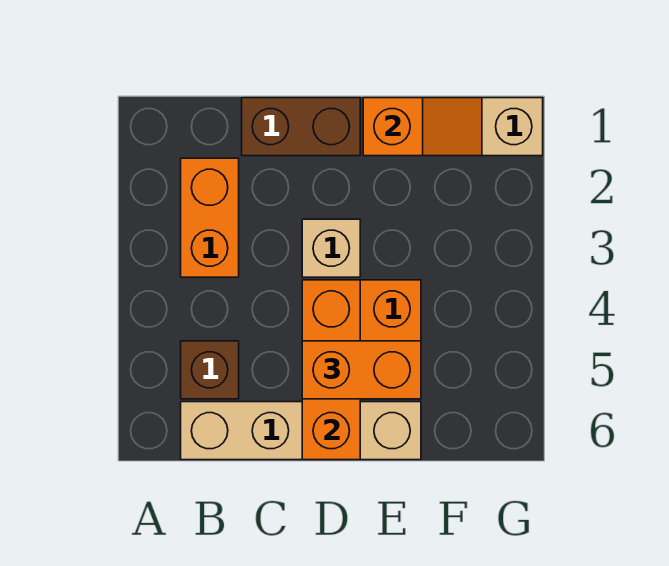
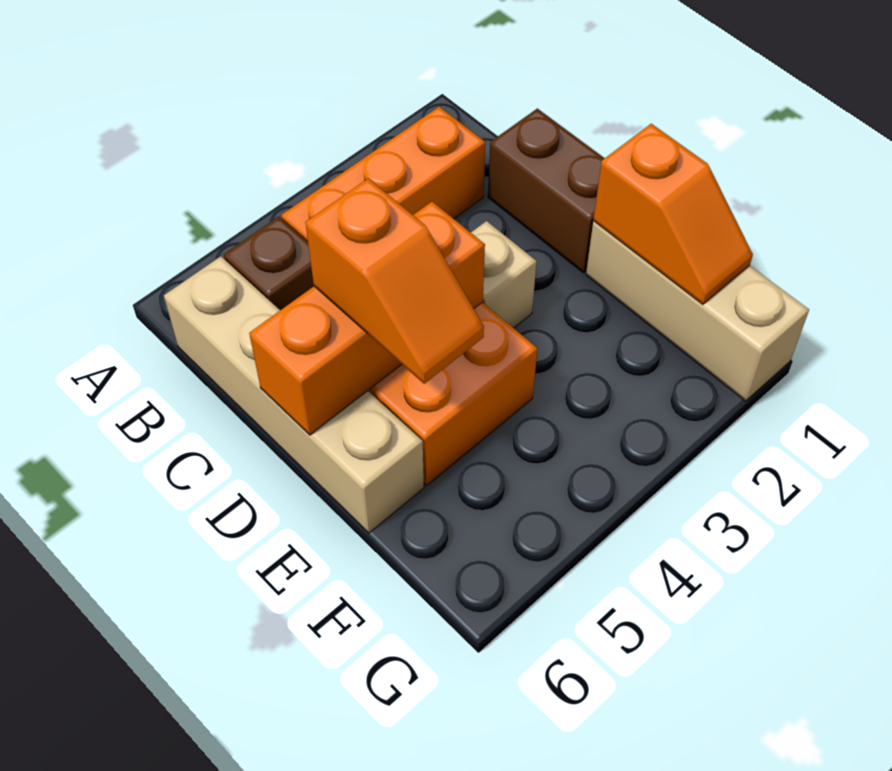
orange brick B2:B3 level 1 -> orange brick B2:B4 level 1
orange brick D5:E5 level 3 -> orange slope D5:E5 level 3 top D

